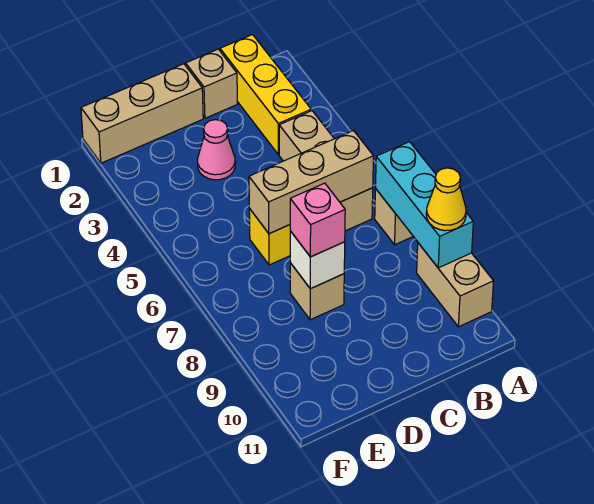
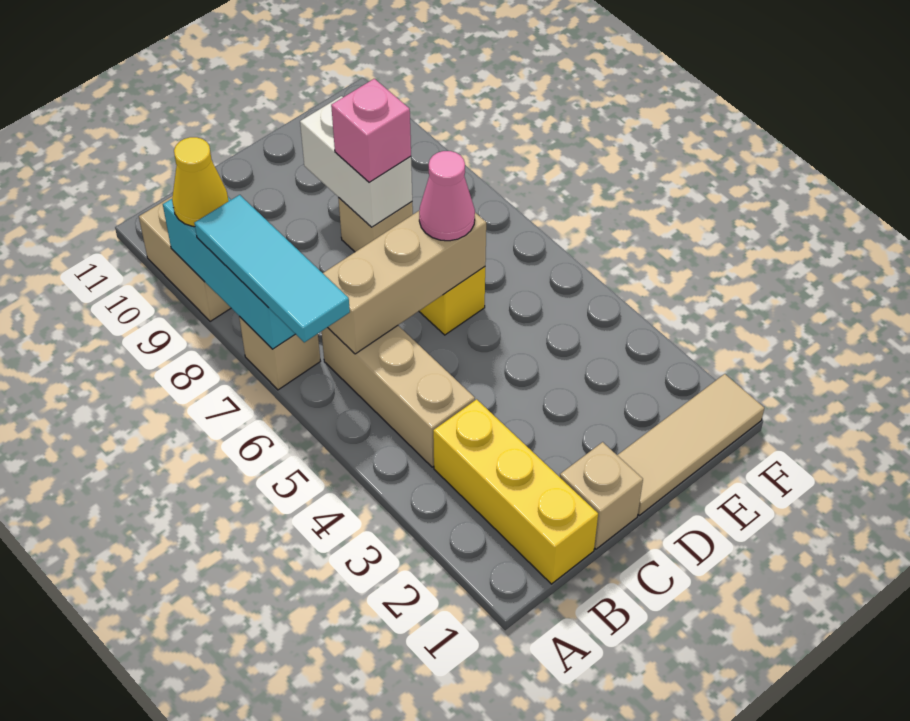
none -> cyan tile A6:A8 level 3
tan brick D1:F1 level 1 -> tan tile D1:F1 level 1
pink cone D3 level 1 -> pink cone D6 level 3
white brick D8 level 2 -> white brick D8:D9 level 2

